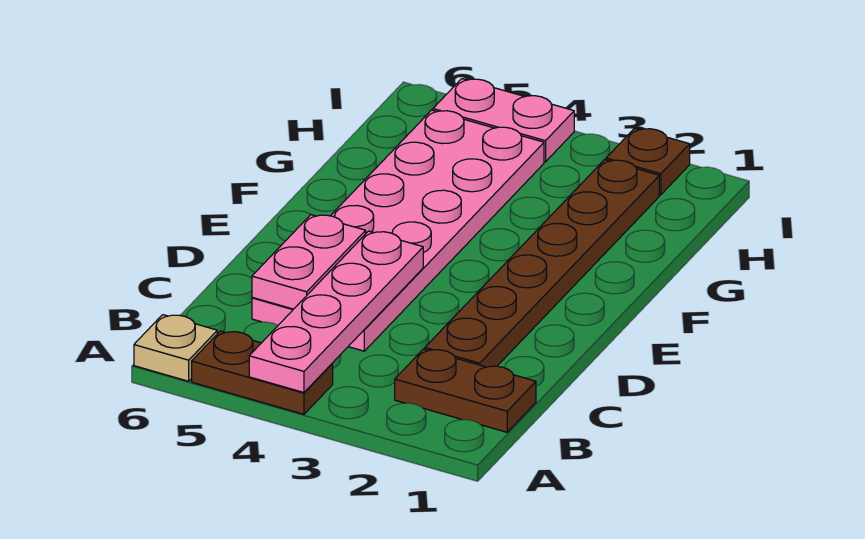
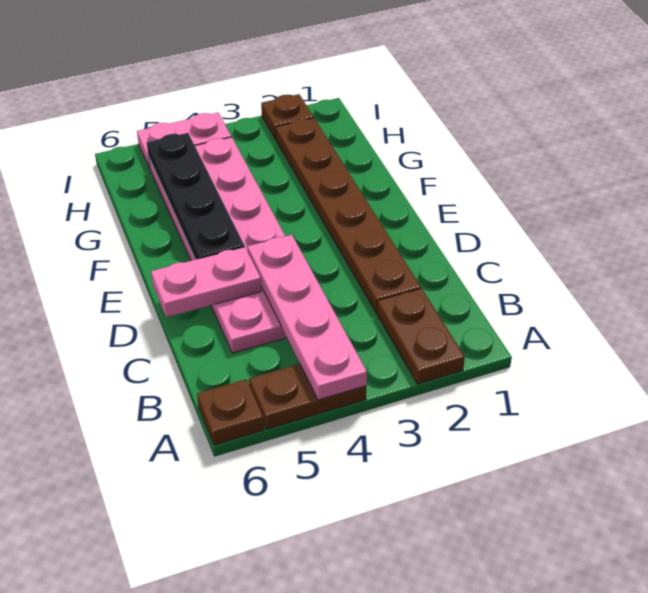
tan plate A6 level 1 -> brown plate A6 level 1
brown plate B1:B2 level 1 -> brown plate A2:B2 level 1
pink plate C5:D5 level 2 -> pink plate D5:D6 level 2
none -> black plate E5:H5 level 2

